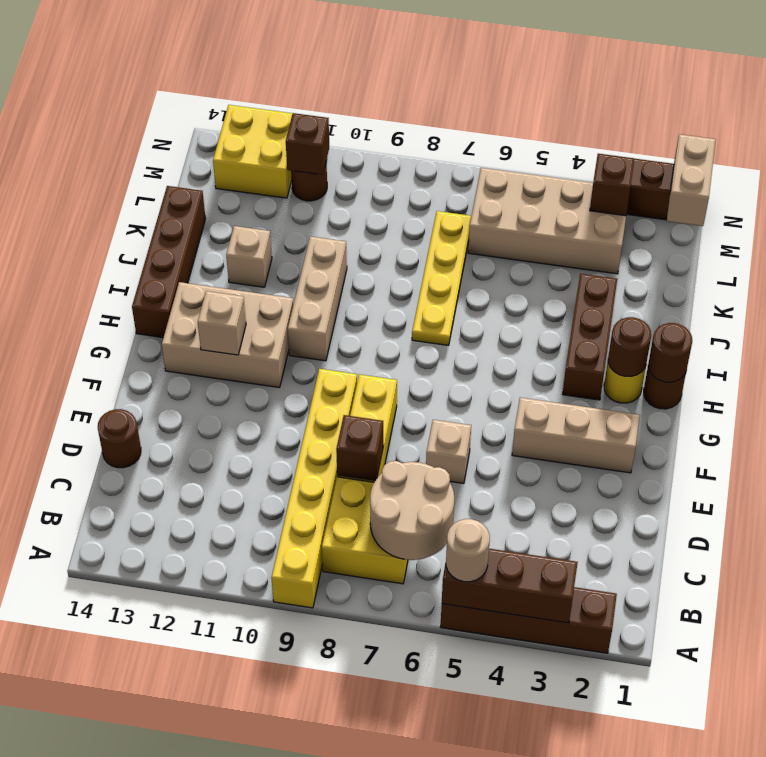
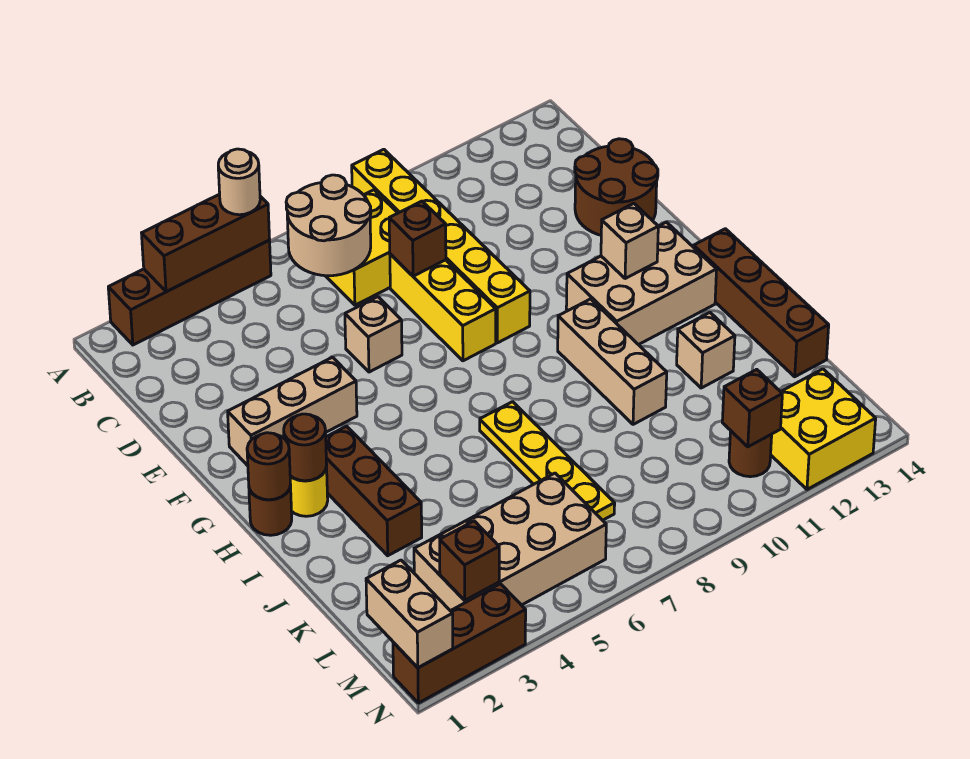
brown round brick D14 level 1 -> brown round brick D13:E14 level 1

